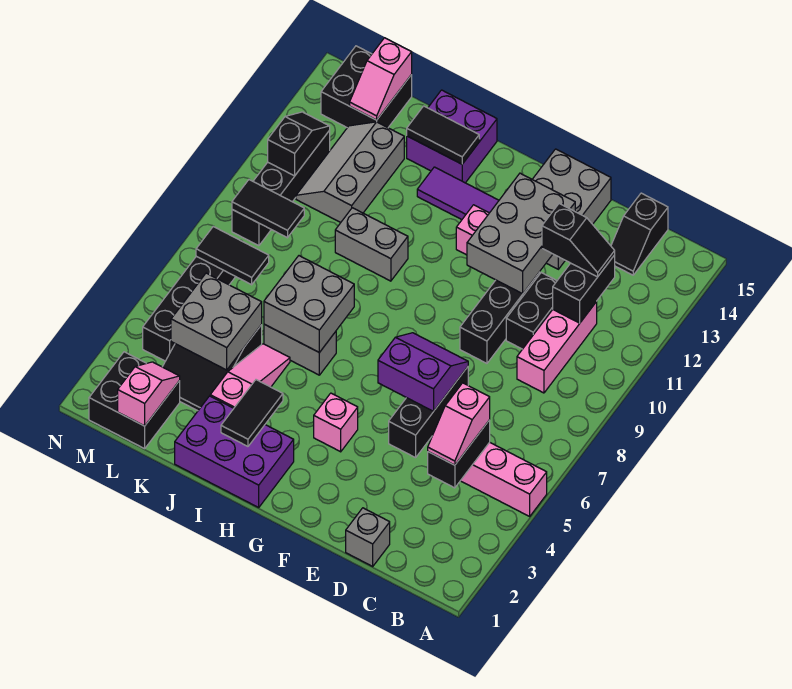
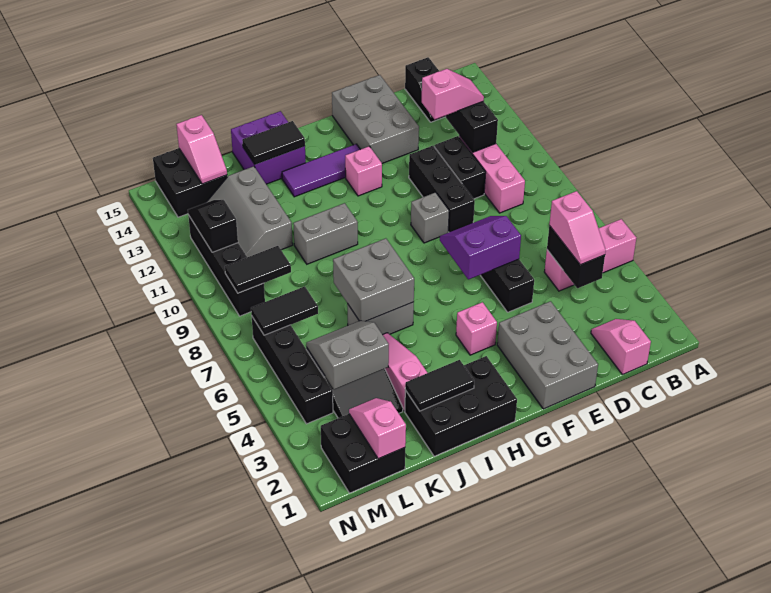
none -> pink slope C1:C2 level 1 top 1
black slope C12:D12 level 3 top D -> pink slope C12:D12 level 3 top D
grey brick D1 level 1 -> grey brick F9 level 1
grey brick E11:F13 level 2 -> grey brick E1:F3 level 1
purple brick H1:J2 level 1 -> black brick H1:J2 level 1
black tile I2:I3 level 2 -> black tile I2:J2 level 2
grey brick K4:L5 level 2 -> grey slope K4:L5 level 2 top 4

